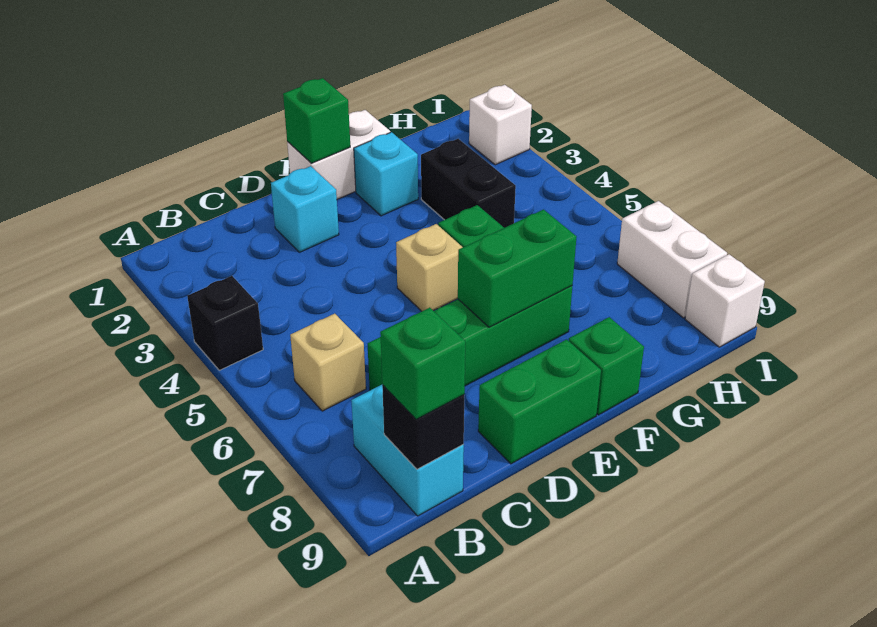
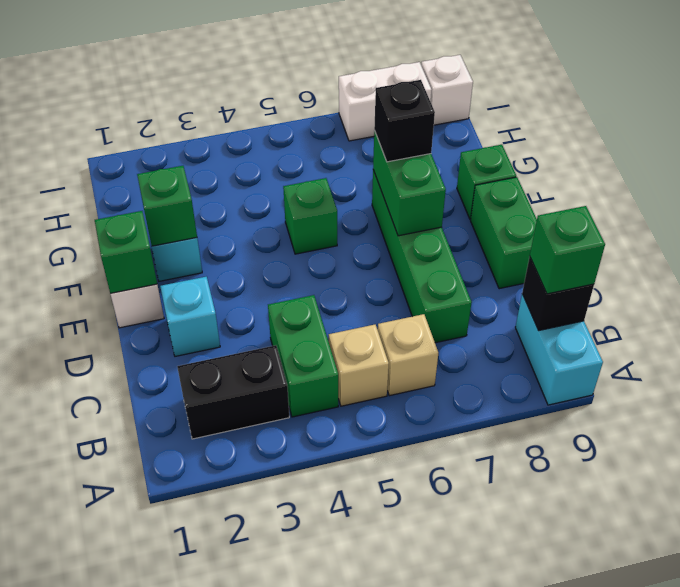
black brick A4 level 1 -> black brick F7 level 3
none -> green brick B4:C4 level 1
cyan brick B8:B9 level 1 -> cyan brick A9:B9 level 1
tan brick E5 level 1 -> tan brick B5 level 1
none -> green brick F2 level 2
black brick G3:G4 level 1 -> black brick B2:B3 level 1
white brick I2 level 1 -> none

